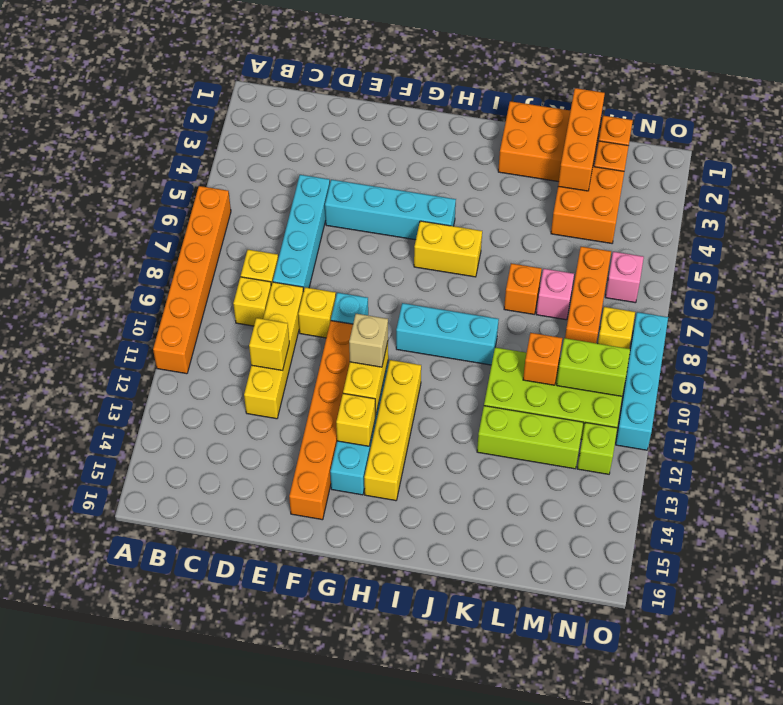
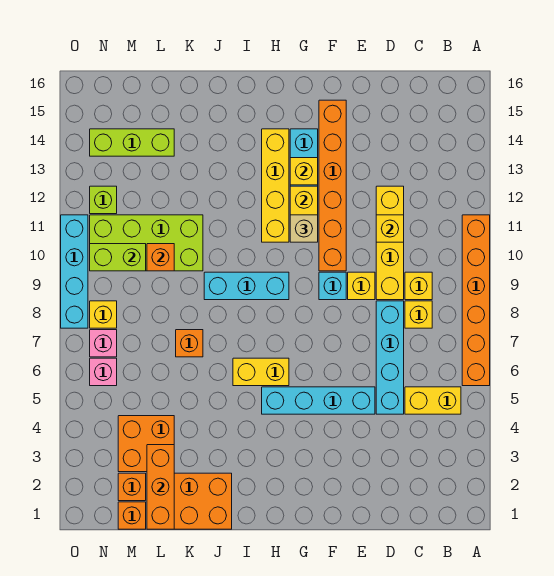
none -> yellow brick B5:C5 level 1
lime brick K12:M12 level 1 -> lime brick L14:N14 level 1
pink brick L7 level 1 -> pink brick N7 level 1
orange brick M6:M8 level 1 -> none

